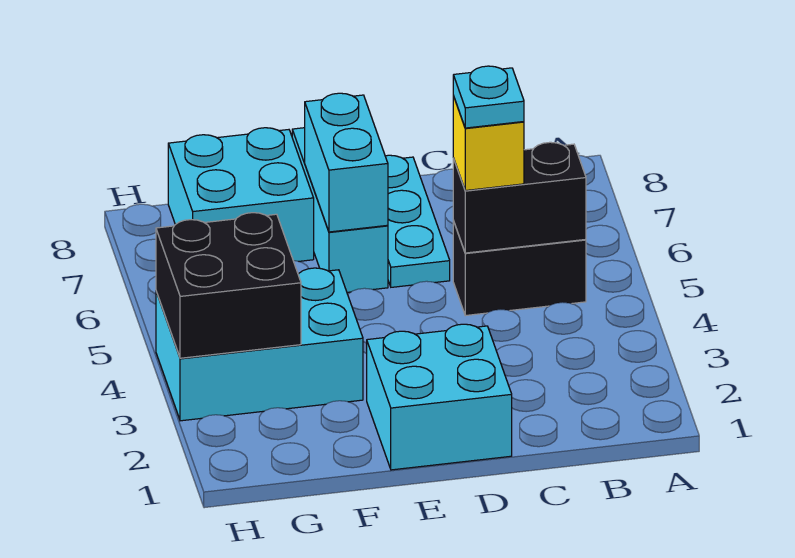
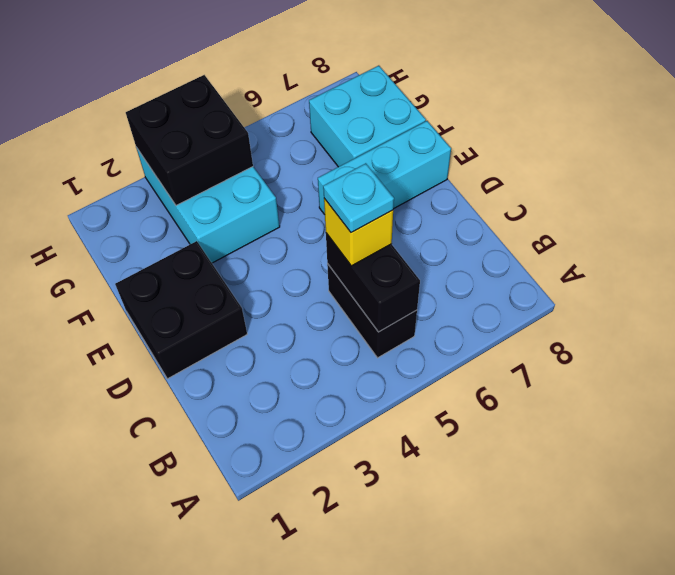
cyan brick D1:E2 level 1 -> black brick D1:E2 level 1
cyan plate D6:D8 level 1 -> none
cyan brick E6:E7 level 2 -> none

